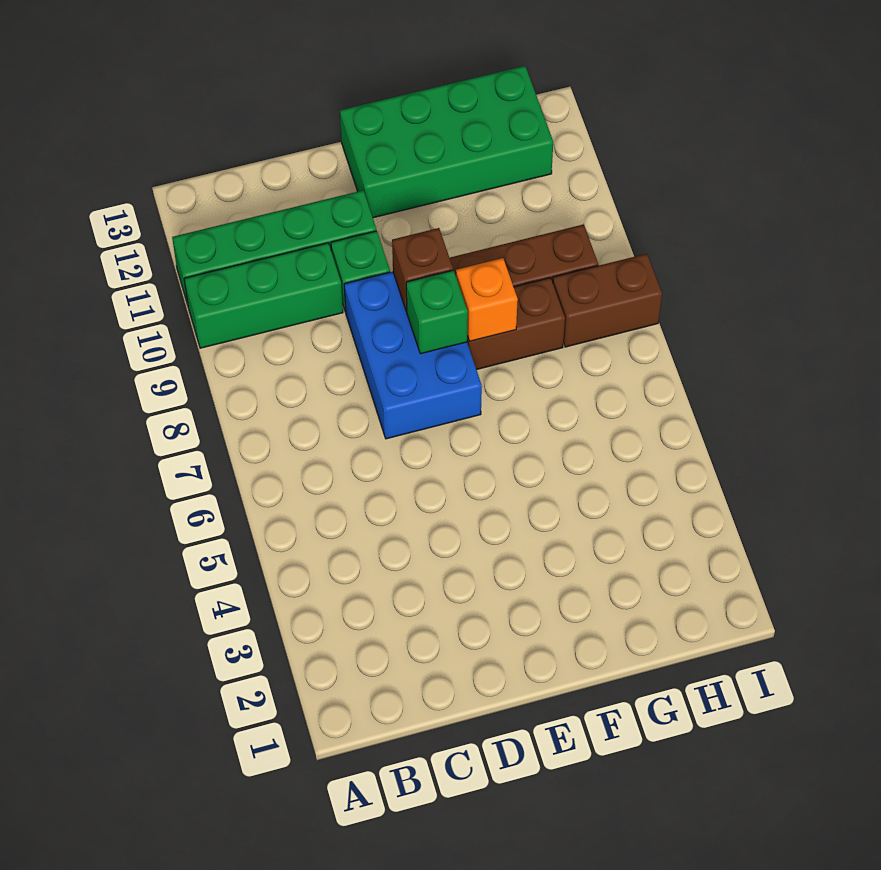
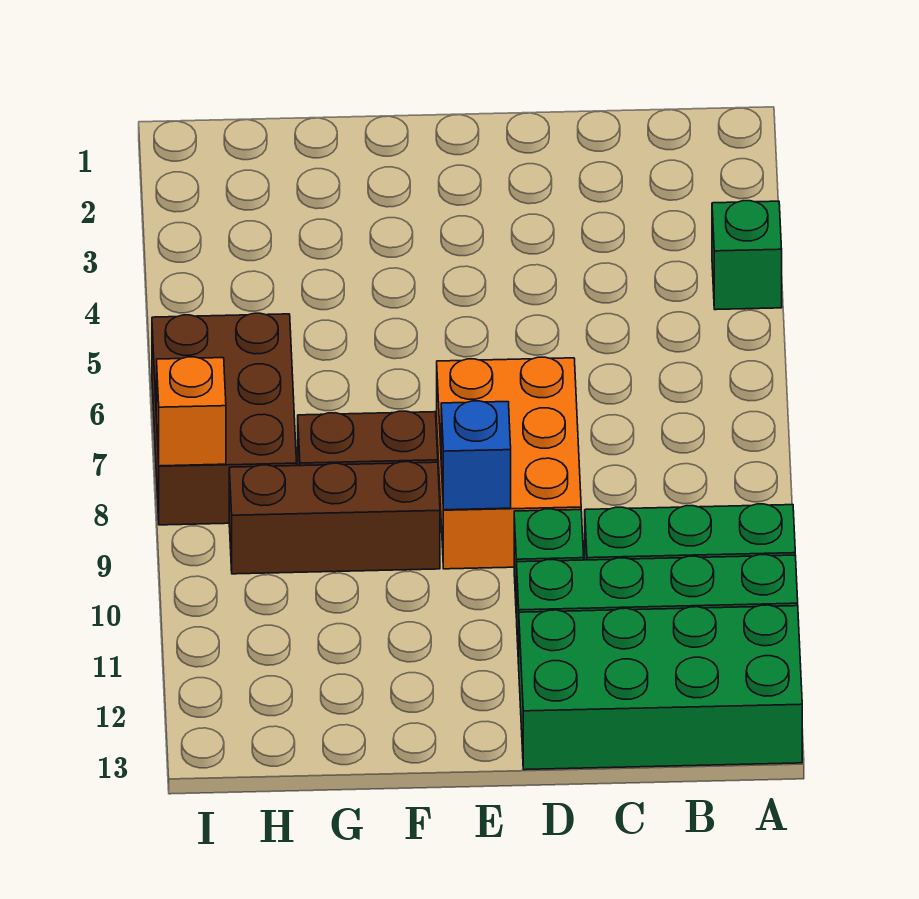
blue brick D7:E9 level 1 -> orange brick D7:E9 level 1
green brick E8 level 2 -> green brick A4 level 1
brown brick E9 level 2 -> blue brick E9 level 2
green brick E12:H13 level 1 -> green brick A12:D13 level 1
orange brick F8 level 2 -> orange brick I8 level 2
brown brick H8:I8 level 1 -> brown brick H6:I8 level 1

